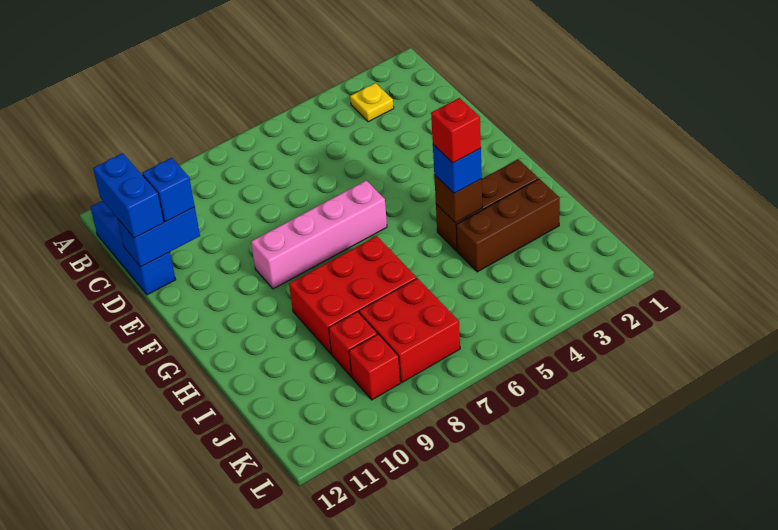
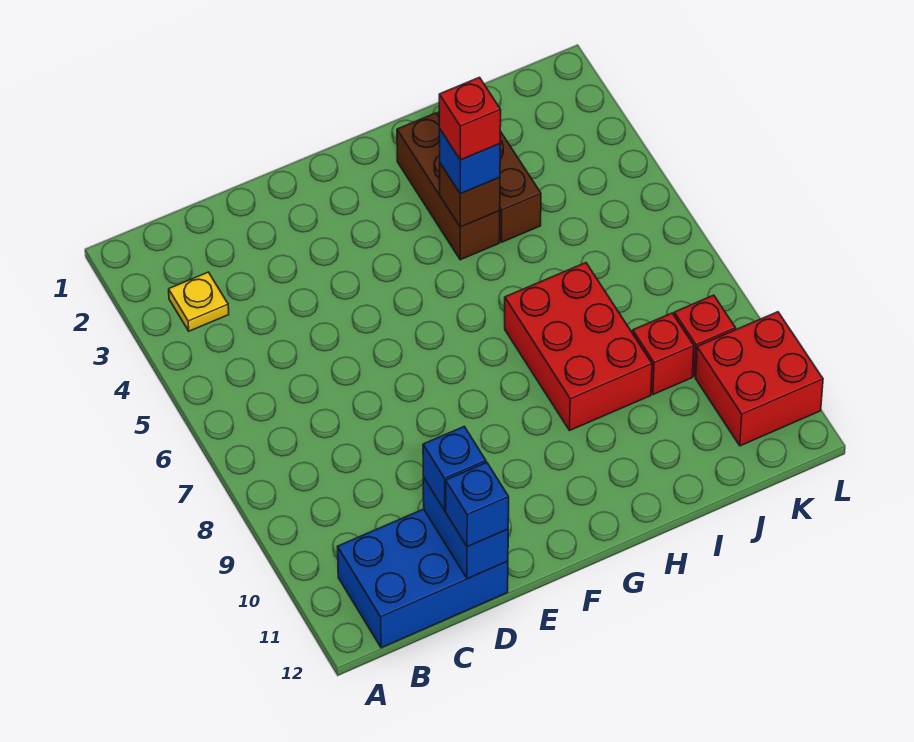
blue brick B12:D12 level 1 -> blue brick B11:D12 level 1
blue brick C12:D12 level 3 -> blue brick D12 level 3
pink brick F6:F9 level 1 -> none
red brick J7:K8 level 1 -> red brick K10:L11 level 1

